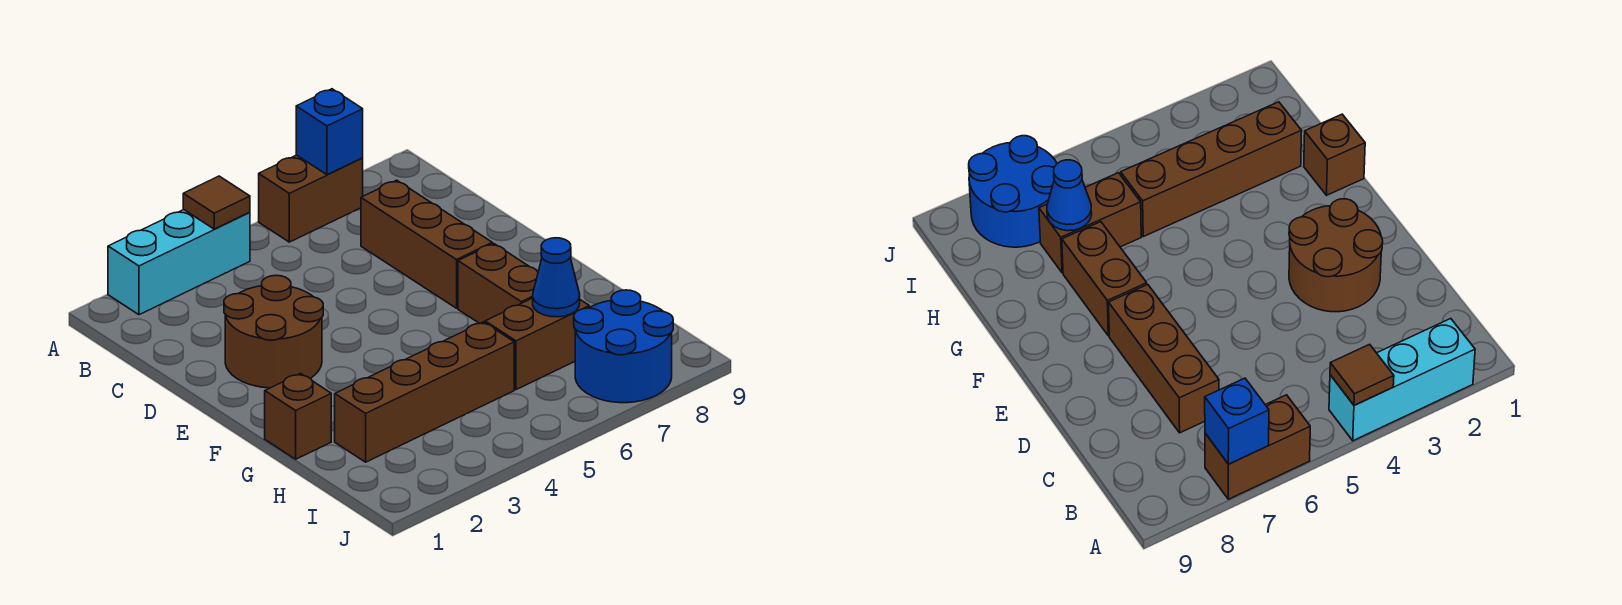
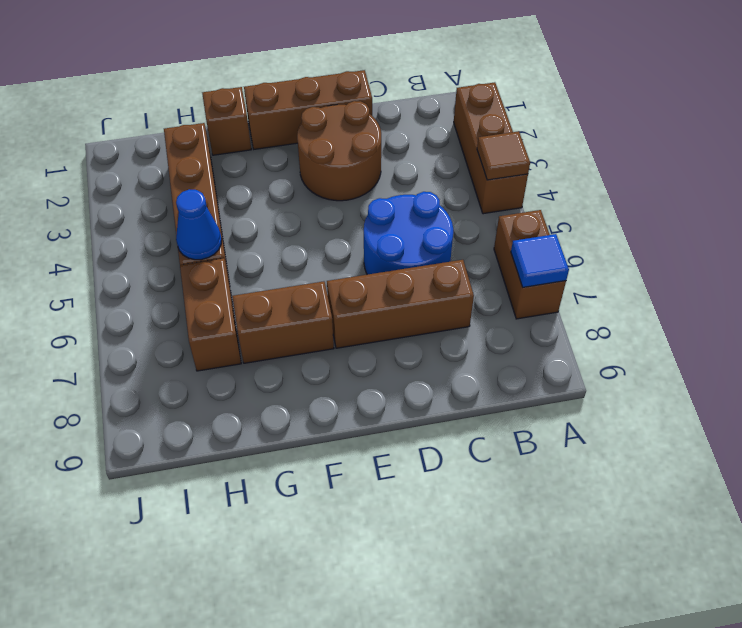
cyan brick A2:A4 level 1 -> brown brick A2:A4 level 1
blue brick A7 level 2 -> blue tile A7 level 2
none -> brown brick D1:F1 level 1
blue cone H7 level 2 -> blue cone H5 level 2
blue round brick I7:J8 level 1 -> blue round brick C5:D6 level 1

